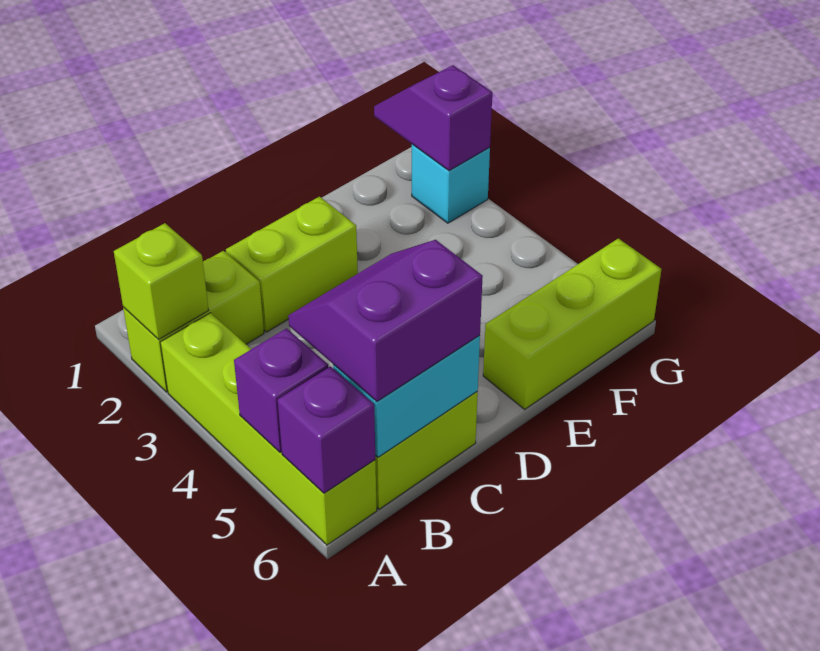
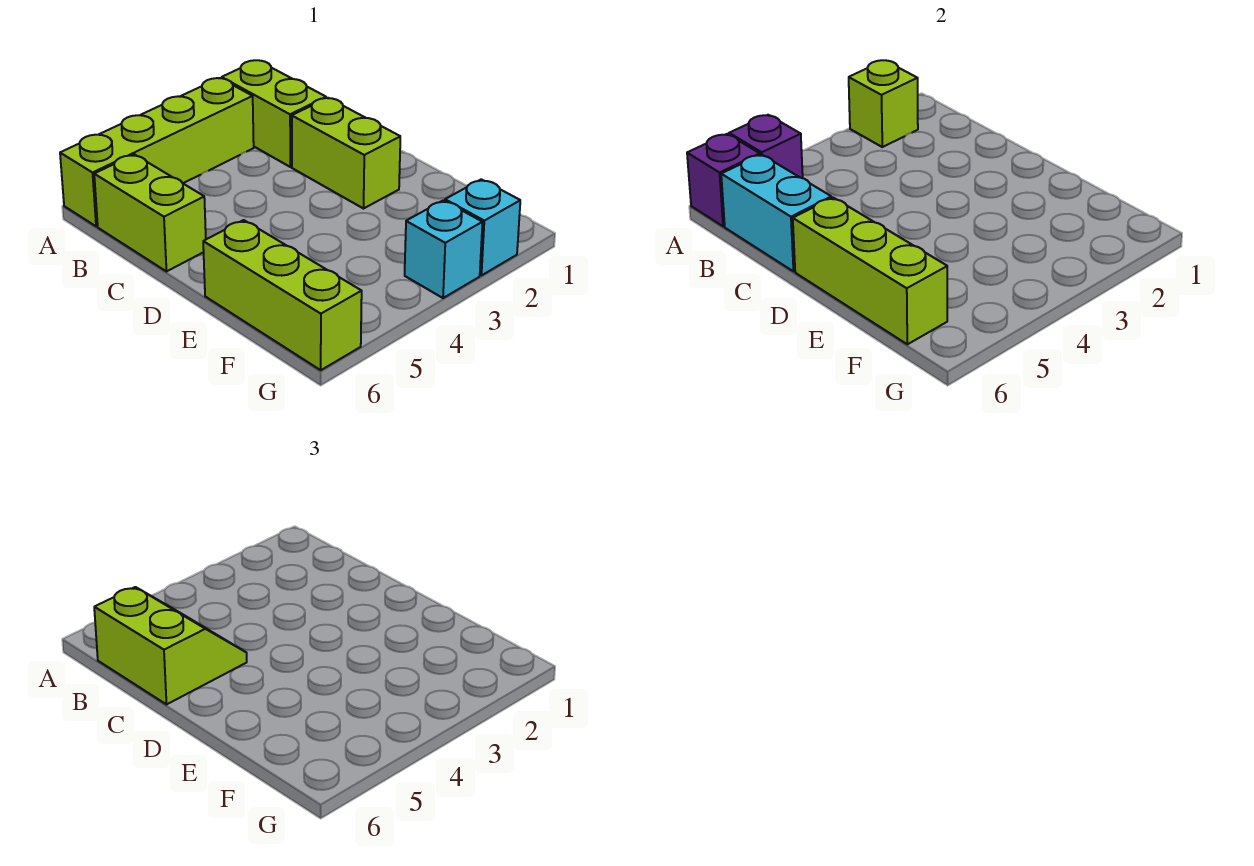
purple slope B5:C6 level 3 top 6 -> lime slope B5:C6 level 3 top 6
none -> lime brick D6:F6 level 2
purple slope G1:G2 level 2 top 2 -> none
none -> cyan brick G3 level 1

